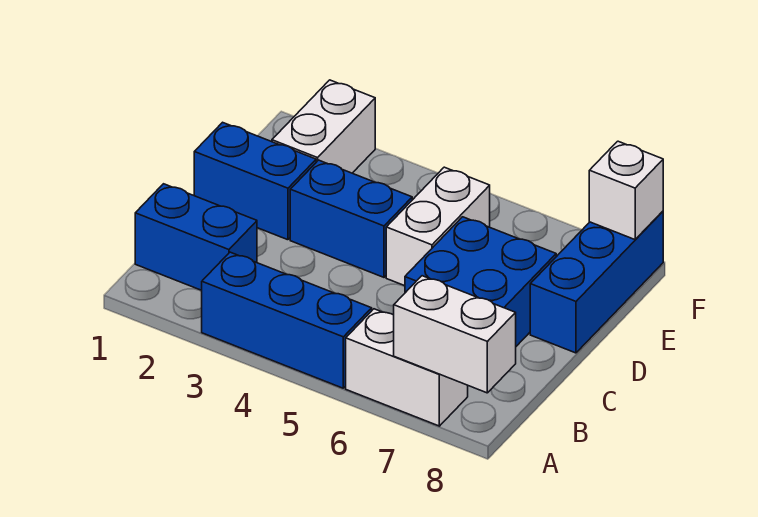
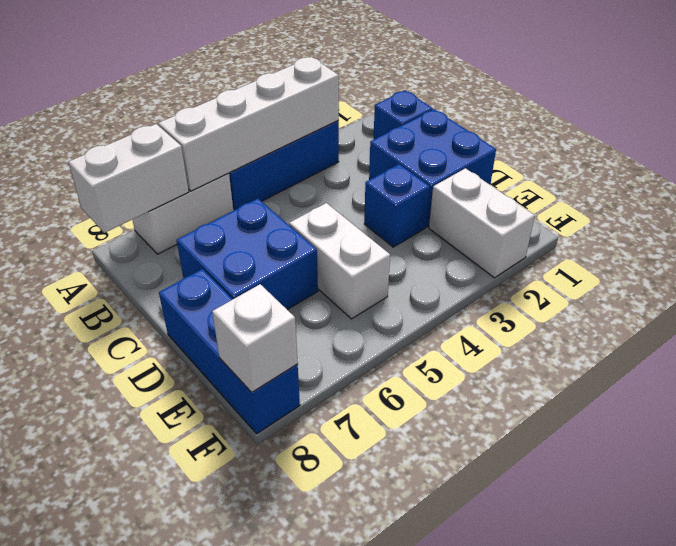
none -> white brick A3:A6 level 2
blue brick B1:B2 level 1 -> blue brick B1 level 1
blue brick D1:D2 level 1 -> blue brick C1:D2 level 1
blue brick D3:D4 level 1 -> blue brick D3 level 1

